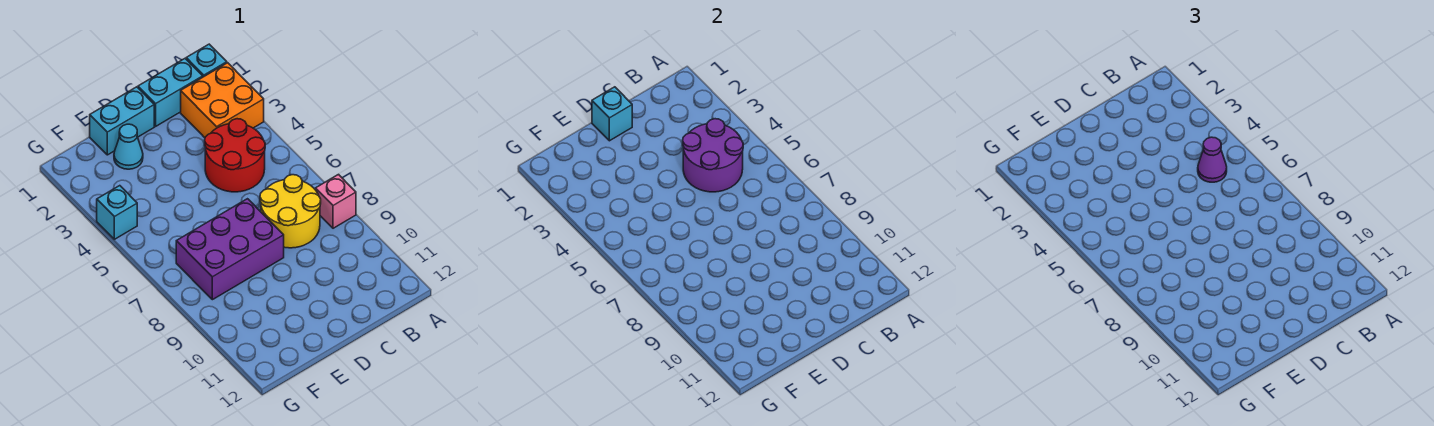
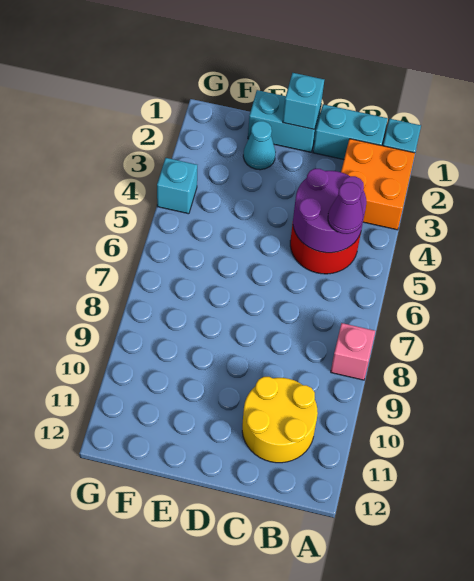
yellow round brick B7:C8 level 1 -> yellow round brick B10:C11 level 1
purple brick D7:F8 level 1 -> none

